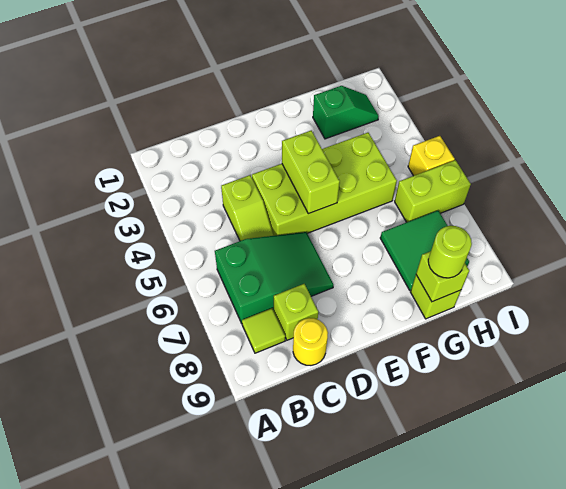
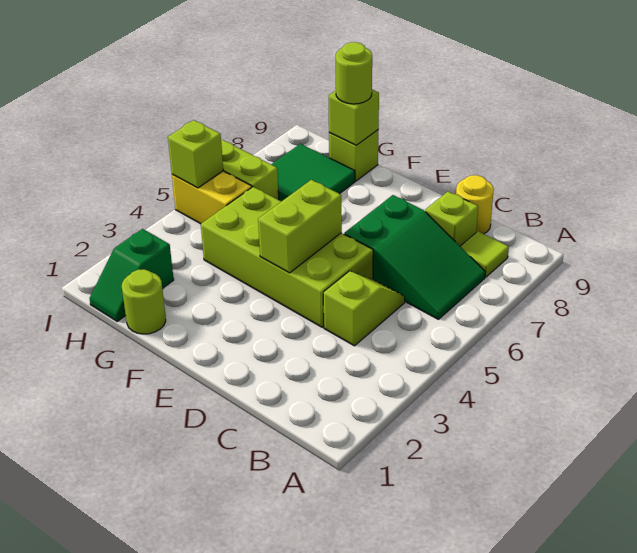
green slope B6:D7 level 1 top B -> green slope B6:D7 level 1 top D
none -> lime round brick G1 level 1
green slope G2:H2 level 1 top G -> green slope H1:H2 level 1 top 2
yellow brick I5 level 1 -> yellow brick H5:I5 level 1
none -> lime brick I5 level 2

